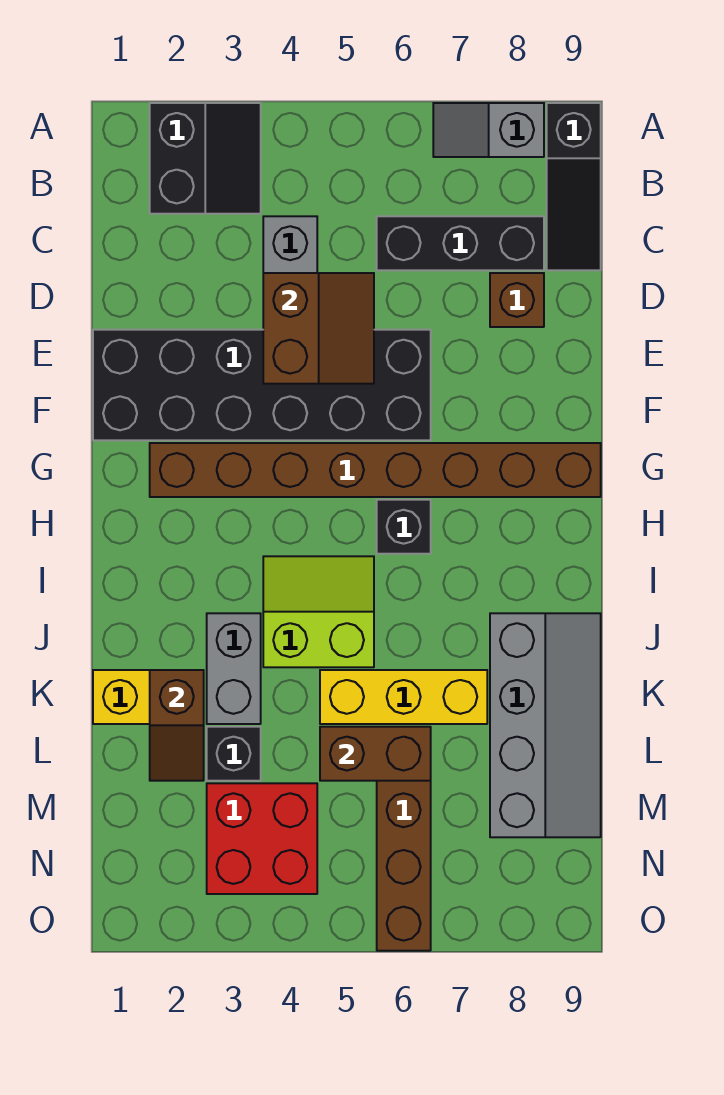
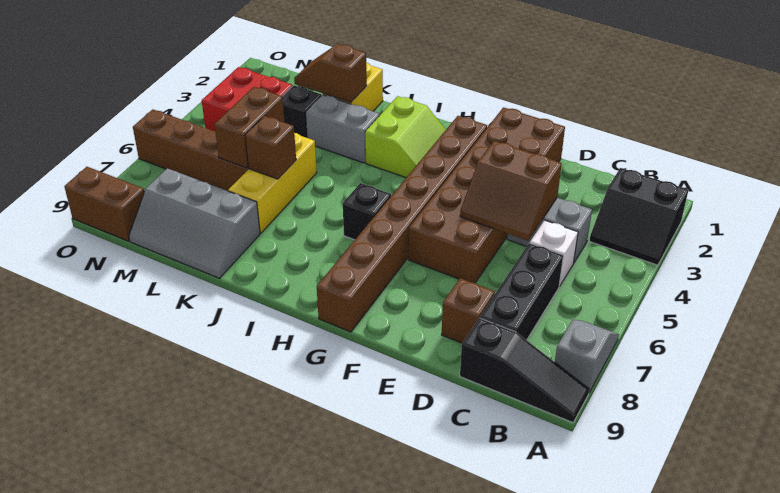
black slope A9:C9 level 1 top A -> black slope A9:C9 level 1 top C
none -> white brick C5 level 1
black brick E1:F6 level 1 -> brown brick E1:F6 level 1
lime slope I4:J5 level 1 top J -> lime slope H2:I3 level 1 top I
grey slope J8:M9 level 1 top 8 -> grey slope K8:M9 level 1 top 8
none -> brown brick K6 level 2
none -> brown brick N9:O9 level 1

